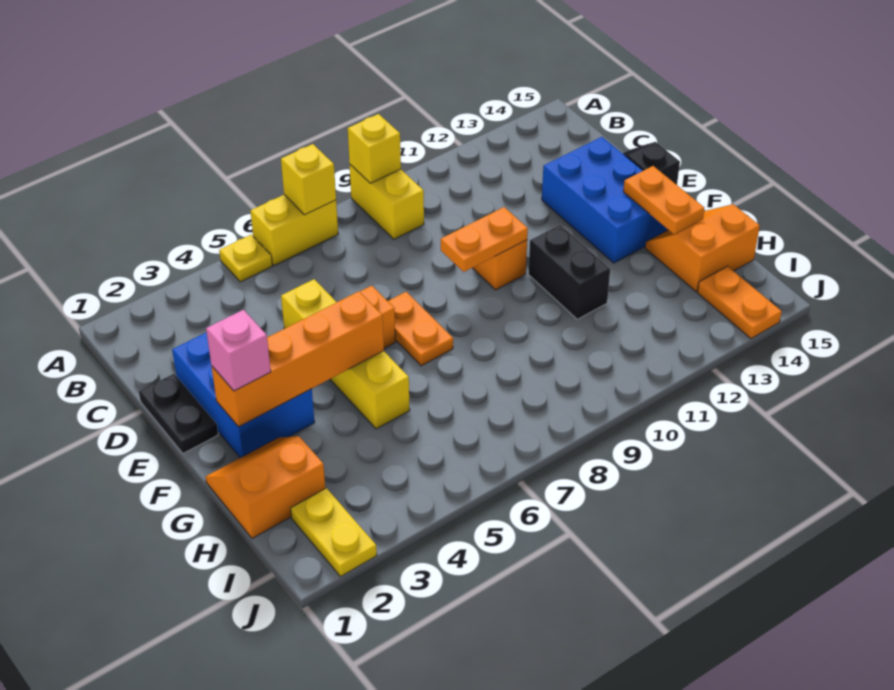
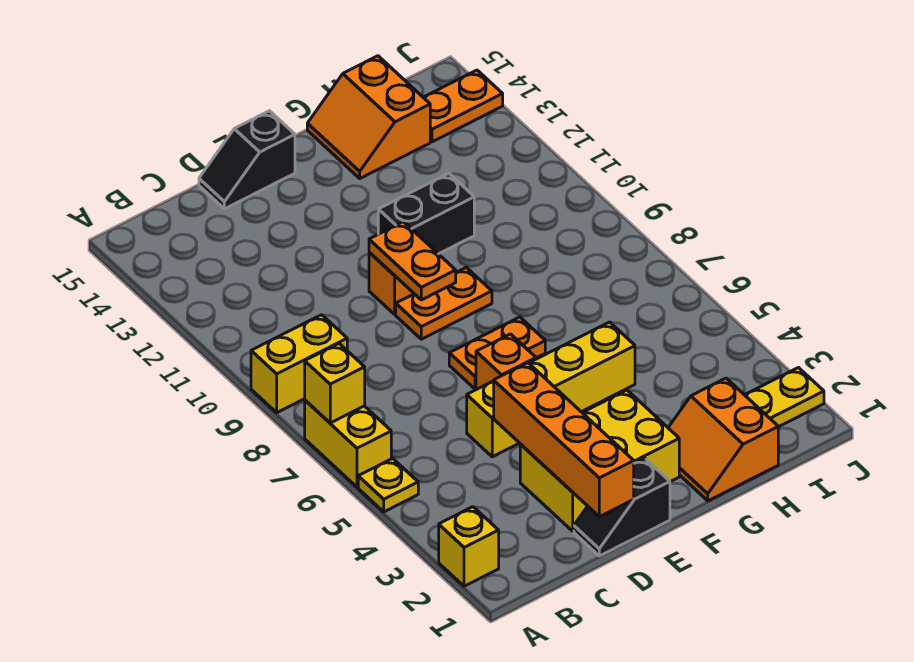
yellow brick A9 level 2 -> yellow brick A2 level 1
black plate D1:E1 level 1 -> black slope D1:E1 level 1 top E
blue brick D2:F3 level 1 -> yellow brick D2:F3 level 1
blue brick D13:F14 level 1 -> none
orange brick F2:F5 level 2 -> orange brick D1:D4 level 2
pink brick F2 level 3 -> none
orange plate F14:G14 level 2 -> orange plate E9:F9 level 1

